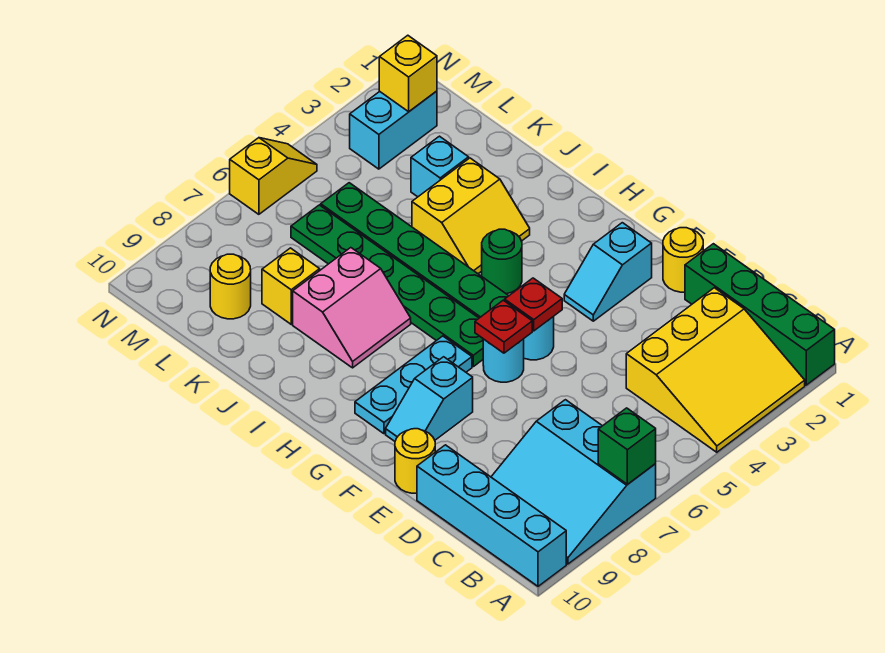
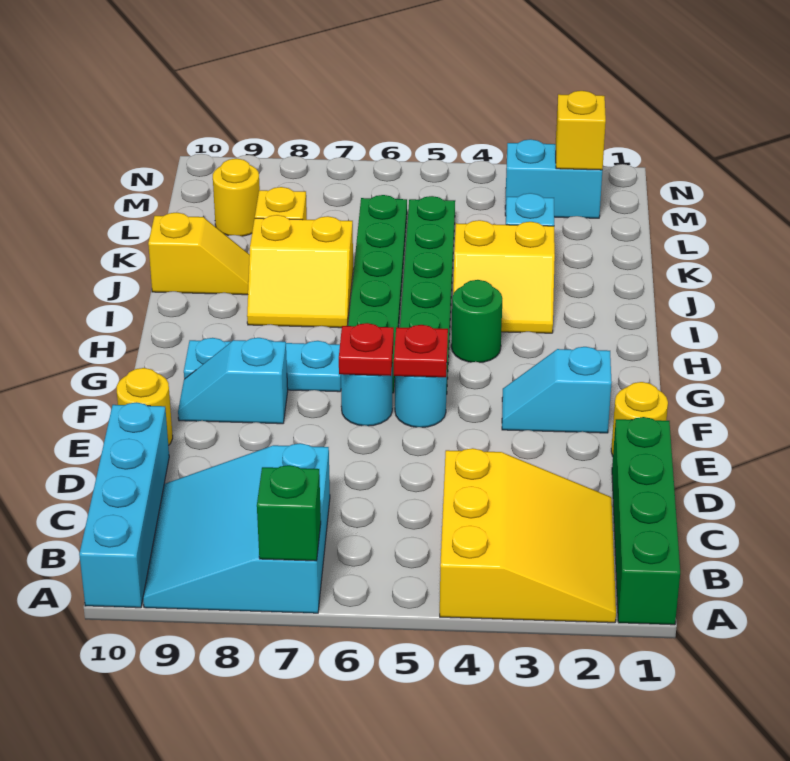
yellow slope A2:C4 level 1 top C -> yellow slope A2:C4 level 1 top 4
pink slope I7:J8 level 1 top J -> yellow slope I7:J8 level 1 top J
yellow slope N5:N6 level 1 top 6 -> yellow slope J9:J10 level 1 top 10

